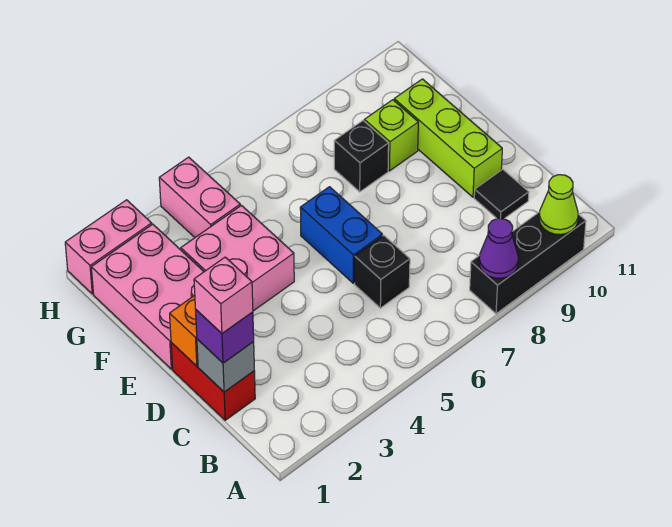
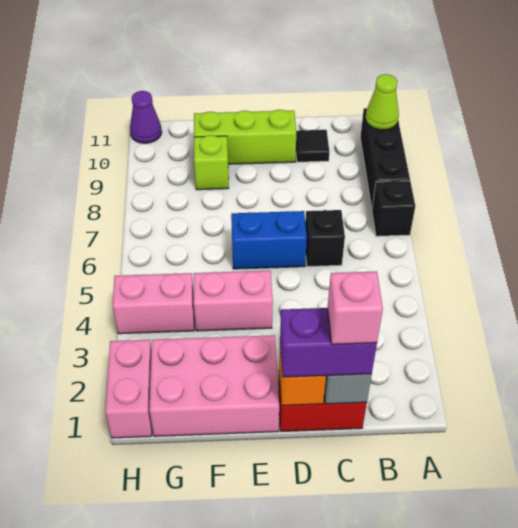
purple cone A8 level 2 -> purple cone H11 level 1
purple brick C1 level 3 -> purple brick C1:D1 level 3
pink brick E3:F4 level 1 -> pink brick E4:F4 level 1
black brick F8 level 1 -> black brick A7 level 1

